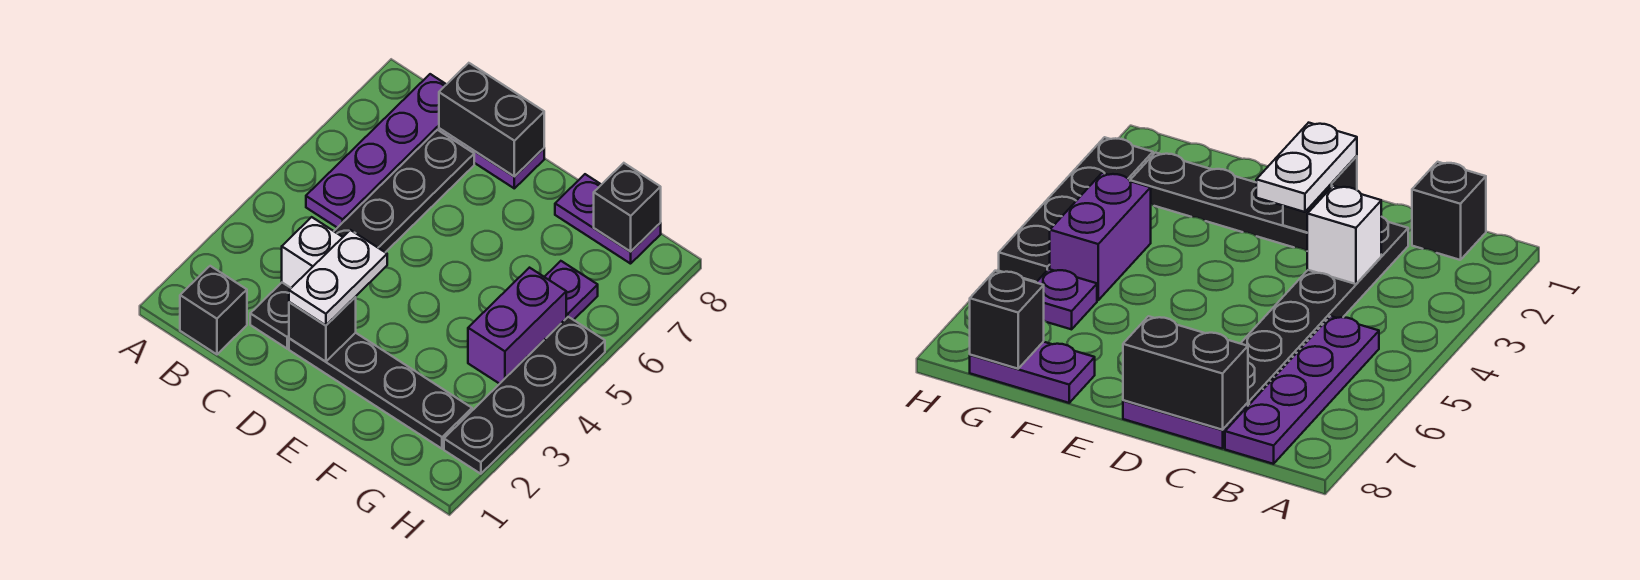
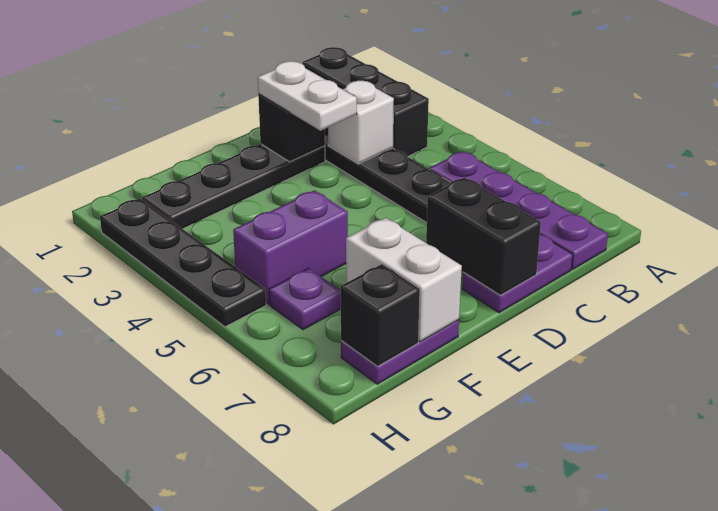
black brick B1 level 1 -> black brick B1:B3 level 1
black brick C8:D8 level 2 -> black brick D7:D8 level 2
none -> white brick F7:F8 level 2
purple brick G4:G5 level 1 -> purple brick F5:G5 level 1

